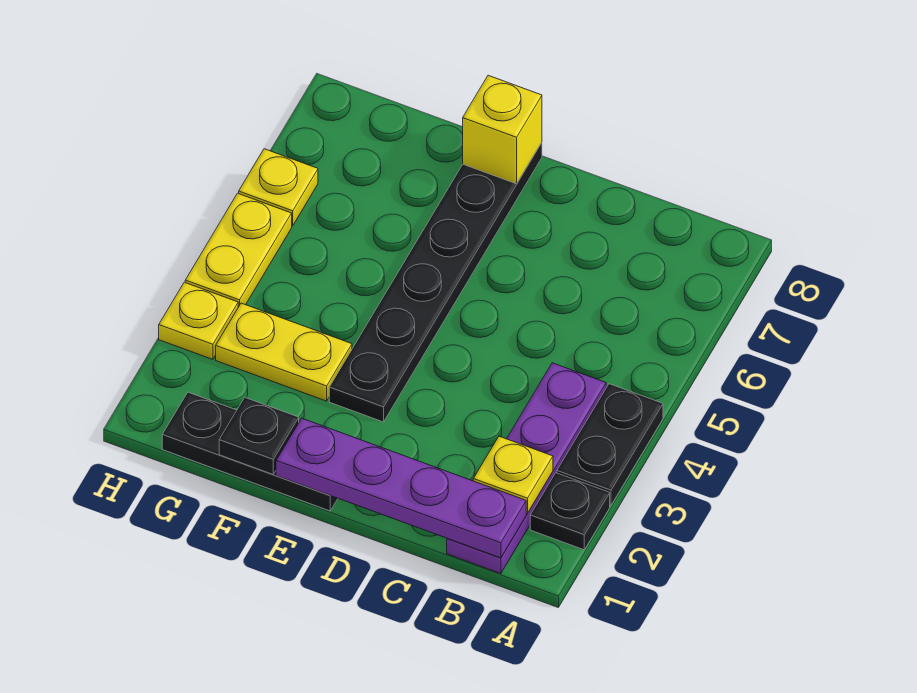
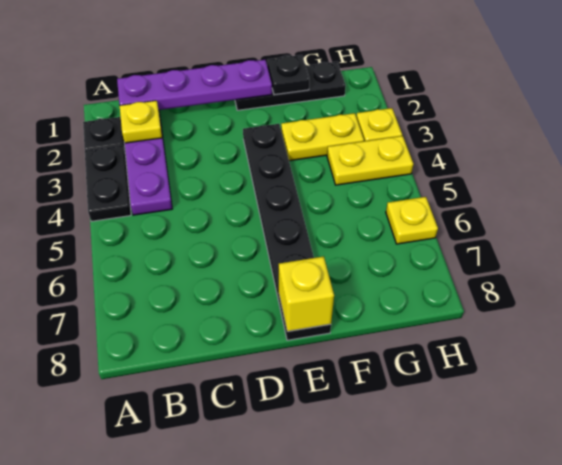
yellow plate H4:H5 level 1 -> yellow plate G4:H4 level 1

